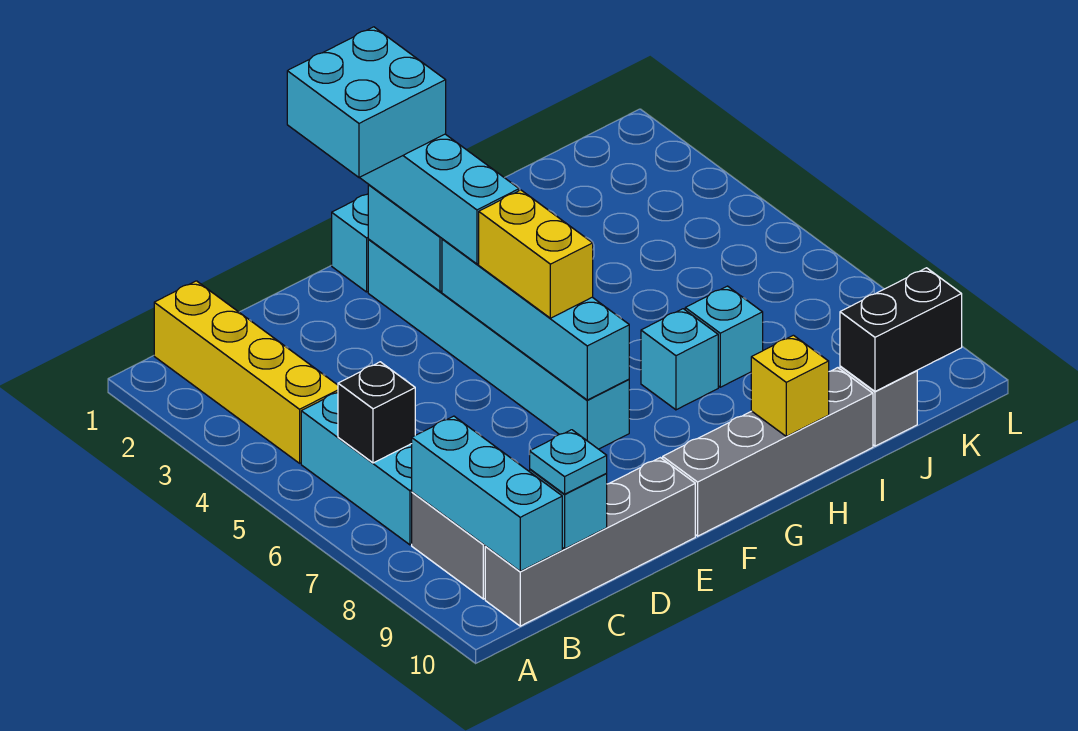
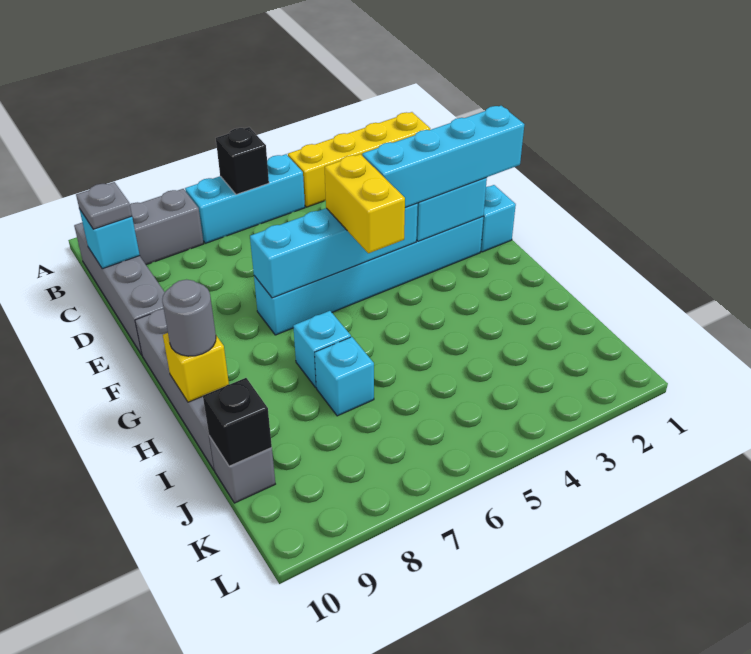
cyan brick B8:B10 level 2 -> none
cyan plate C10 level 3 -> grey plate C10 level 3
cyan brick E1:F2 level 4 -> none
yellow brick F5:F6 level 3 -> yellow brick F5:G5 level 3
none -> grey round brick H10 level 3
black brick J10:K10 level 2 -> black brick J10 level 2

